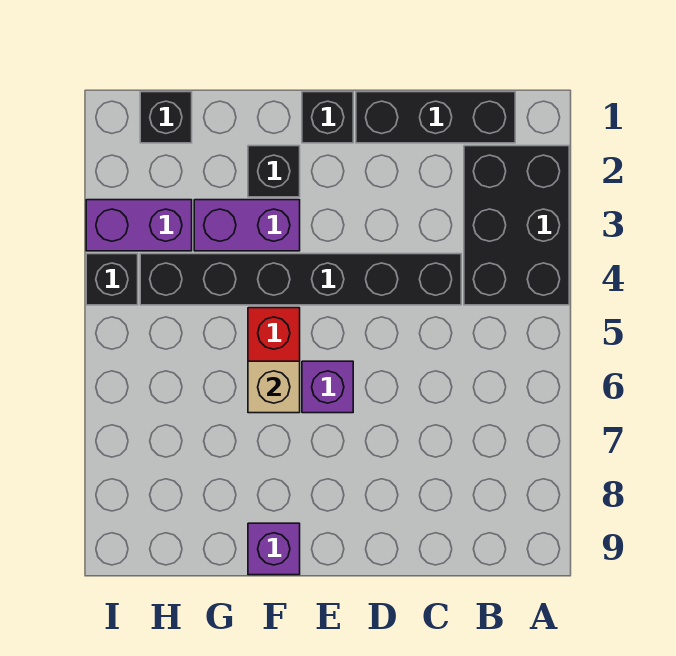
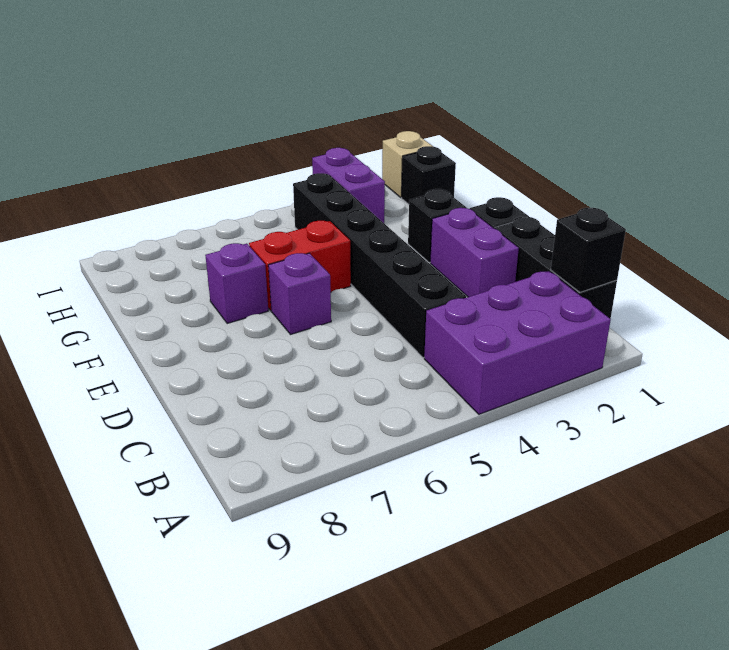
black brick A2:B4 level 1 -> purple brick A2:B4 level 1
purple brick F3:G3 level 1 -> purple brick D2:E2 level 1
tan brick F6 level 2 -> tan brick I1 level 1
purple brick F9 level 1 -> purple brick F7 level 1
black brick I4 level 1 -> black brick B1 level 2

